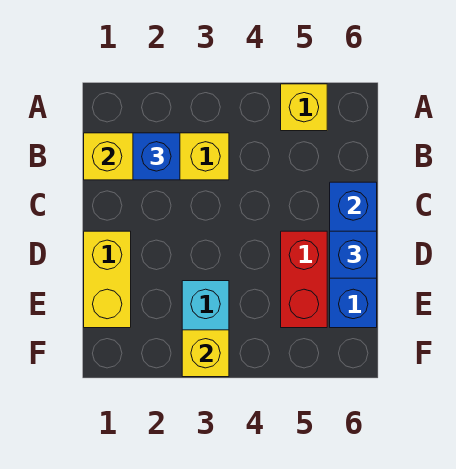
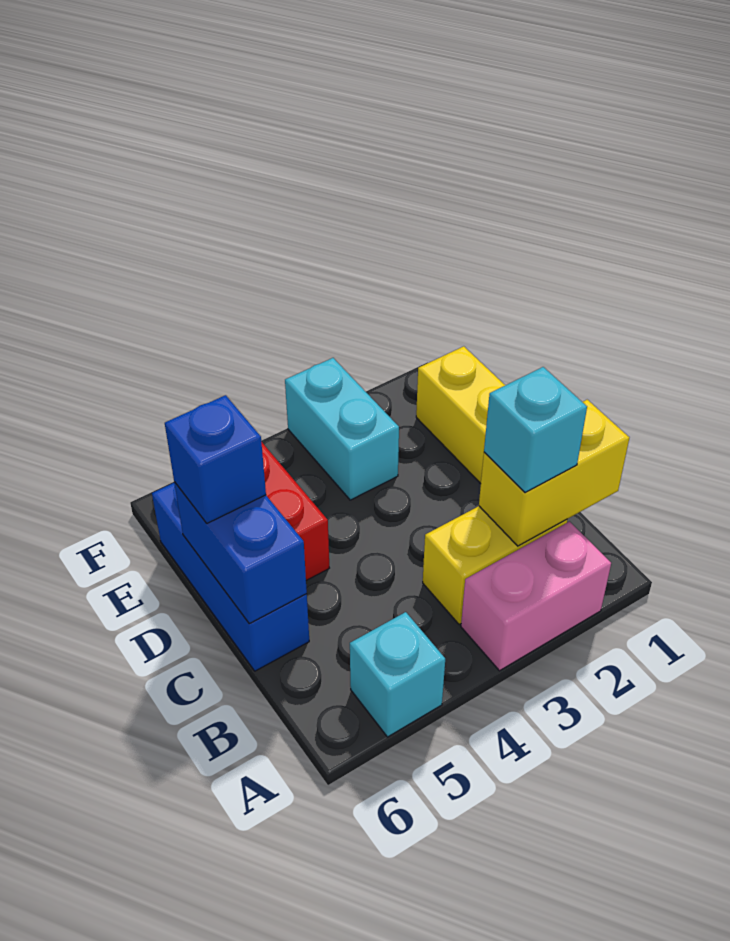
none -> pink brick A2:A3 level 1
yellow brick A5 level 1 -> cyan brick A5 level 1
blue brick B2 level 3 -> cyan brick B2 level 3
yellow brick F3 level 2 -> none

